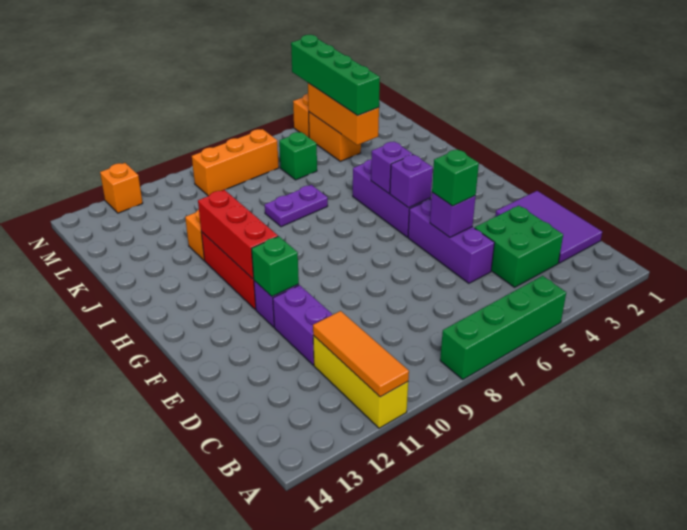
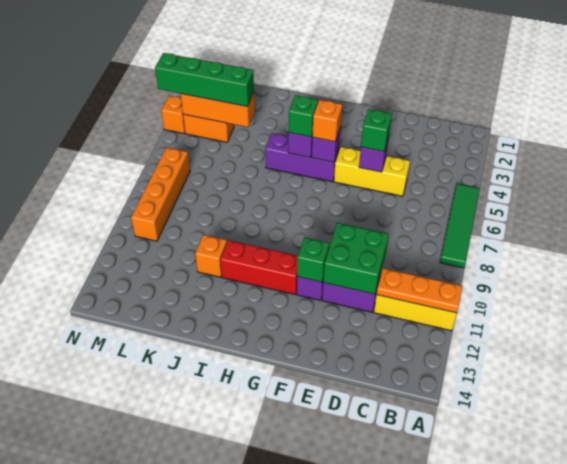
green brick A5:A8 level 1 -> green tile A5:A8 level 1
orange tile A11:C11 level 2 -> orange plate A11:C11 level 2
purple tile C1:E2 level 1 -> none
green brick C3:D4 level 1 -> green brick D10:E11 level 2
purple brick D5:F5 level 1 -> yellow brick D5:F5 level 1
red brick G11:I11 level 2 -> none
purple plate J7:J8 level 1 -> none
green brick L6 level 1 -> green brick H5 level 3
orange brick M7:M9 level 1 -> orange brick M7:M10 level 1
orange brick N12 level 1 -> orange brick G5 level 3

